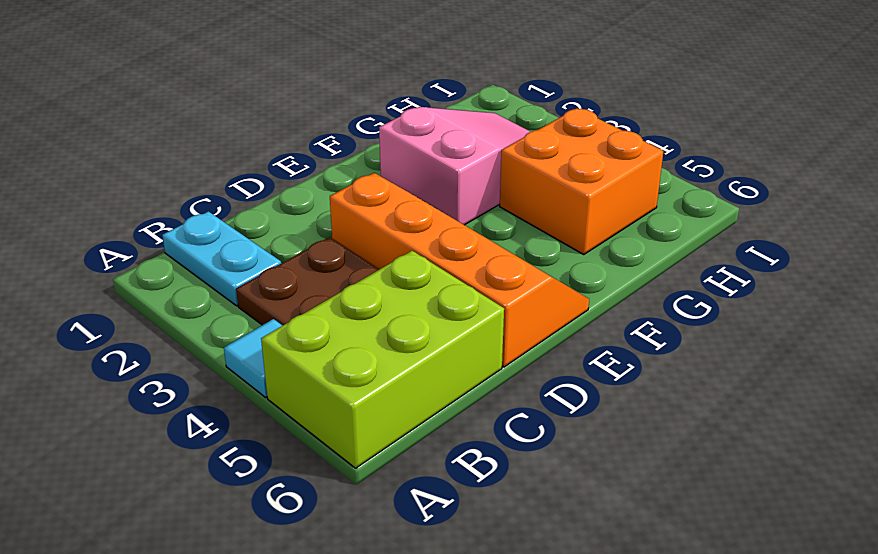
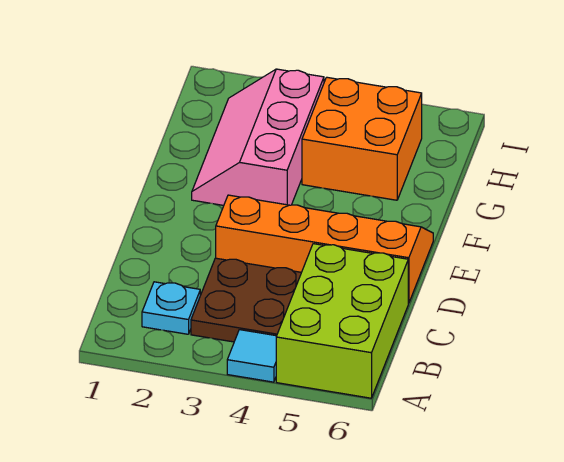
cyan plate B1:B2 level 1 -> cyan plate B2 level 1
pink slope F2:H3 level 1 top F -> pink slope F2:H3 level 1 top 3

